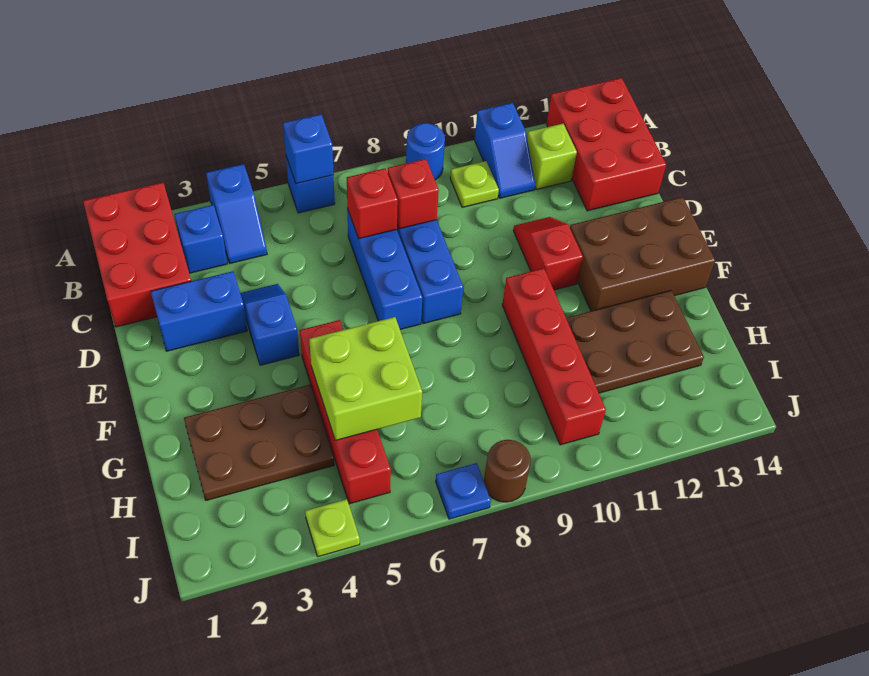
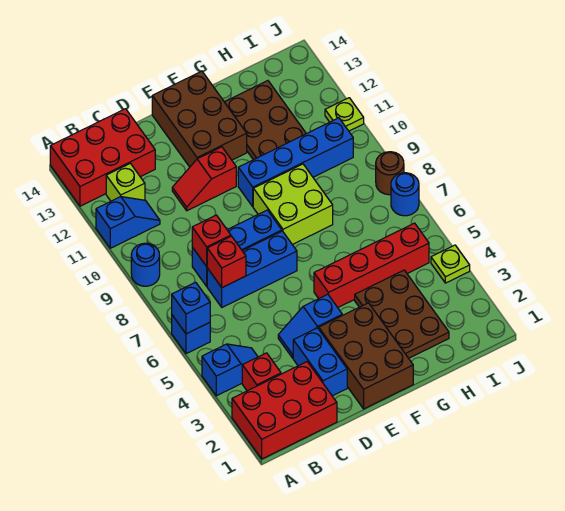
blue brick B3 level 1 -> red brick B3 level 1
lime plate B10 level 1 -> lime plate J11 level 1
none -> brown brick E1:F3 level 1
red brick F10:I10 level 1 -> blue brick F10:I10 level 1
lime brick G5:H6 level 2 -> lime brick F8:G9 level 1
blue plate J7 level 1 -> blue round brick J7 level 1

